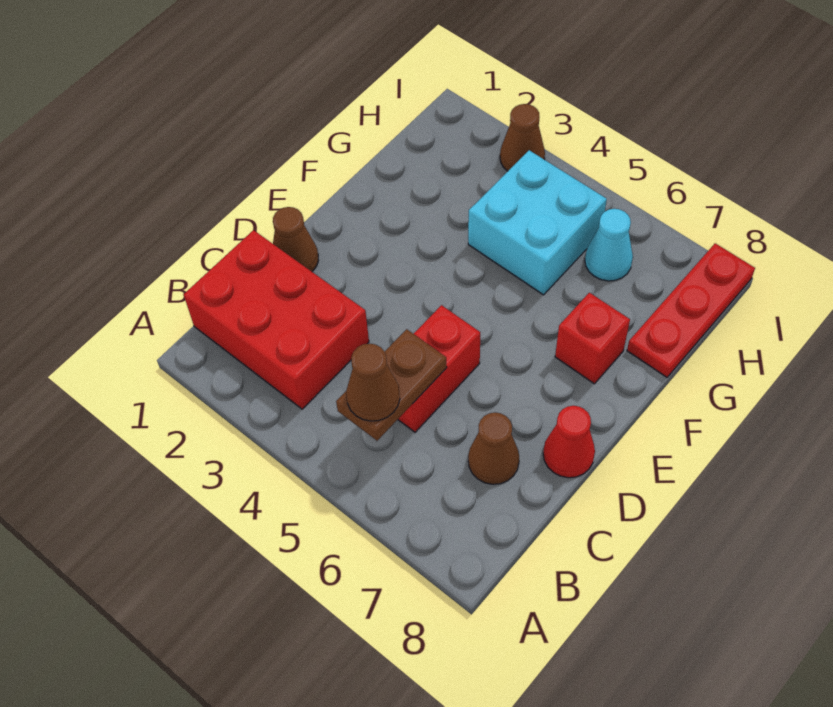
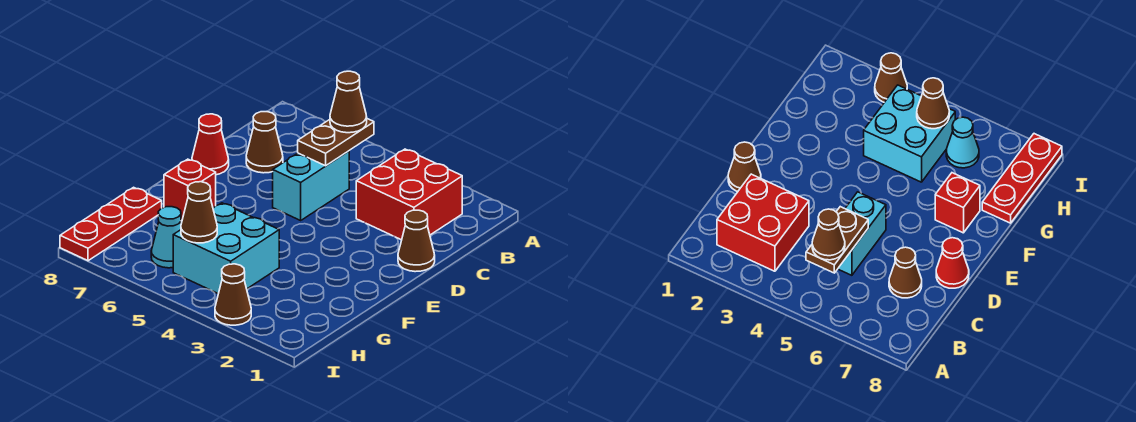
red brick B1:C3 level 1 -> red brick B2:C3 level 1
red brick C5:D5 level 1 -> cyan brick C5:D5 level 1
none -> brown cone H5 level 2

